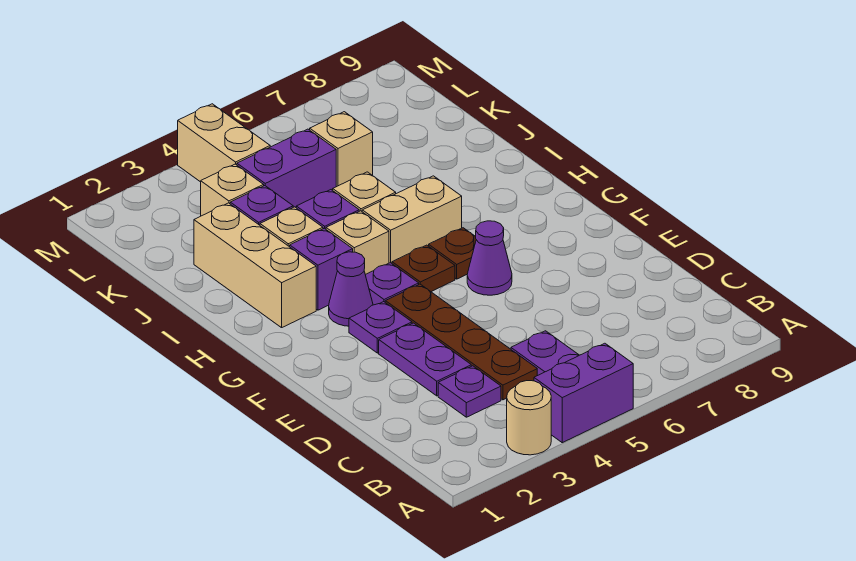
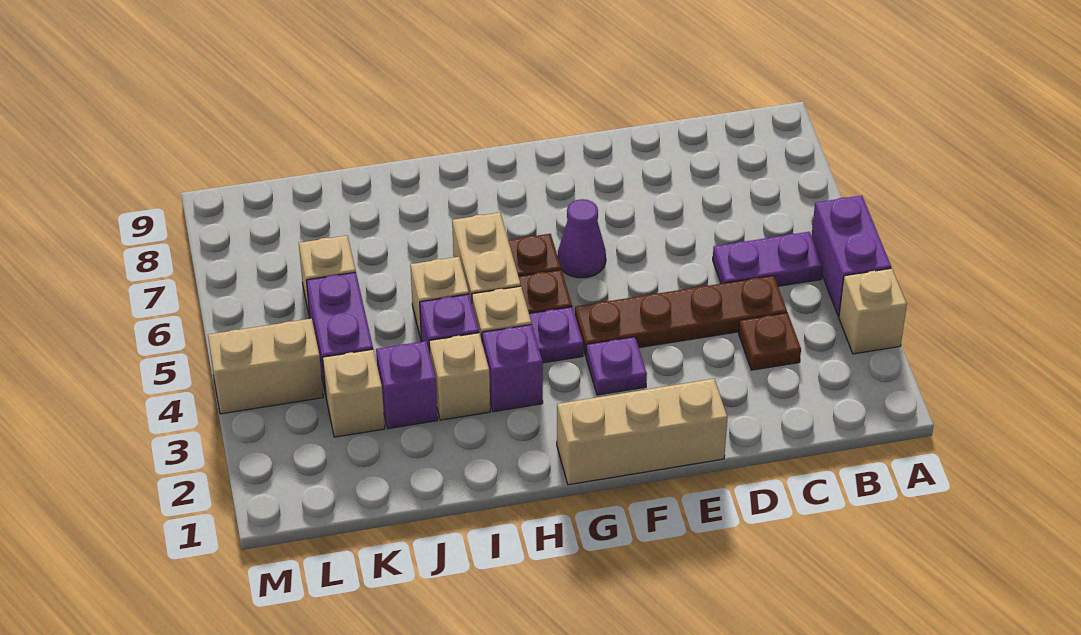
tan round brick A3 level 1 -> tan brick A3 level 1
purple plate C3 level 1 -> brown plate C3 level 1
purple plate D3:E3 level 1 -> none
purple cone G3 level 1 -> none
tan brick H2:J2 level 1 -> tan brick E1:G1 level 1

